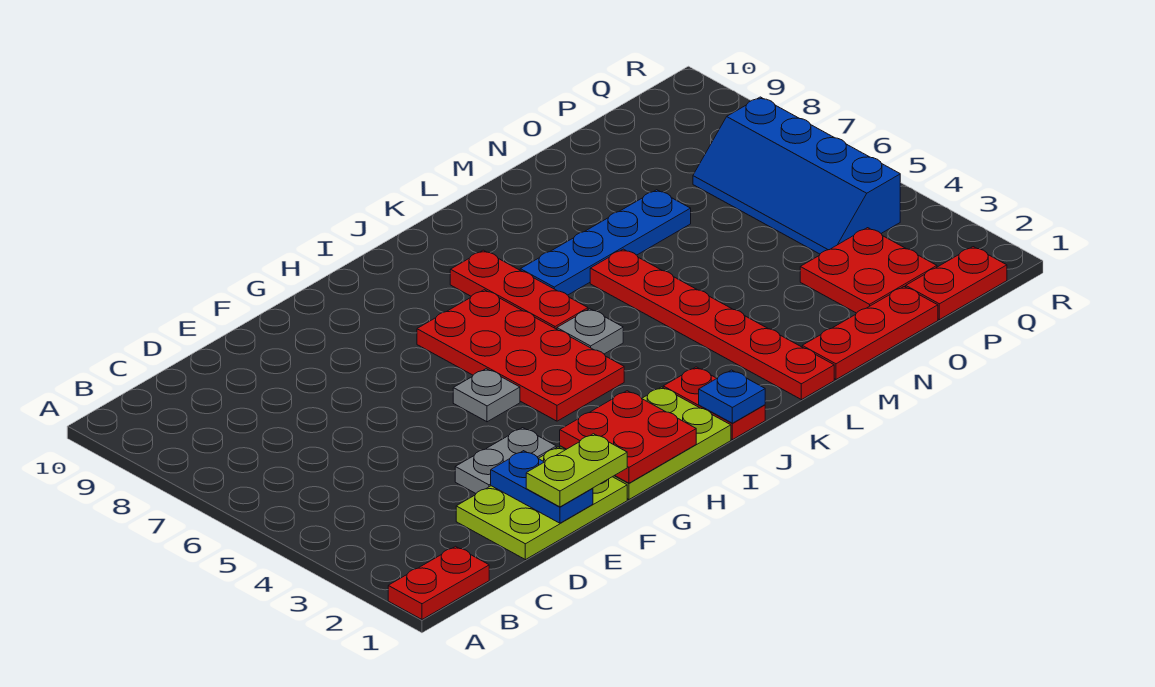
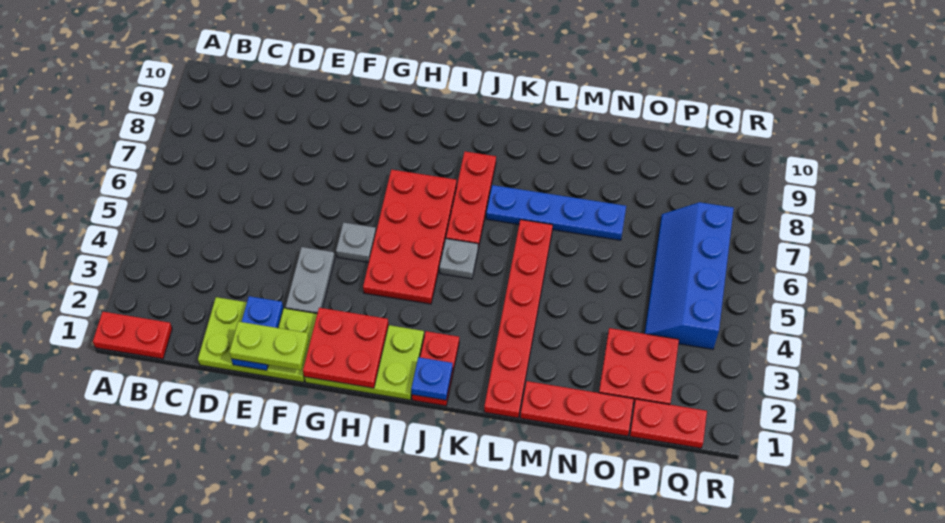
grey plate E3:F3 level 1 -> grey plate F3:F4 level 1

